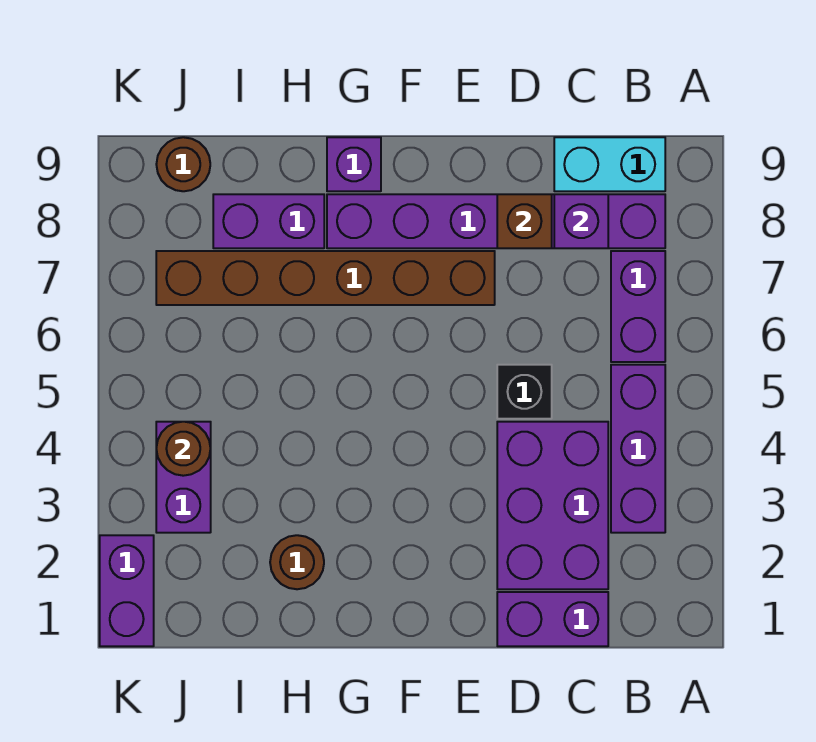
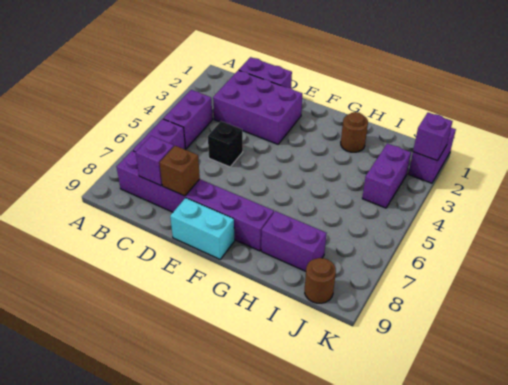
purple brick B3:B5 level 1 -> purple brick B4:B5 level 1
cyan brick B9:C9 level 1 -> cyan brick E9:F9 level 1
purple brick C2:D4 level 1 -> purple brick C2:E3 level 1
brown brick E7:J7 level 1 -> none
purple brick G9 level 1 -> purple brick K2 level 2
brown round brick J4 level 2 -> none

